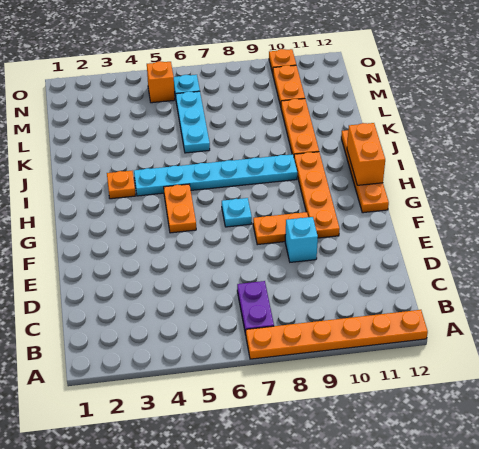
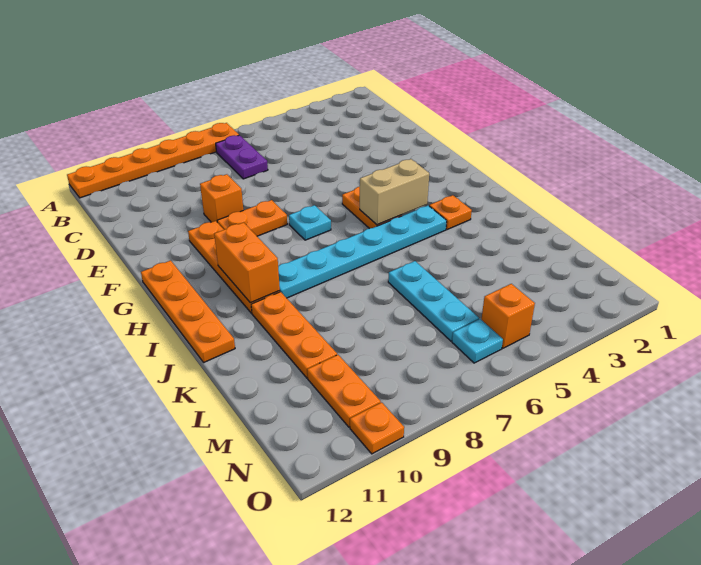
cyan brick E9 level 1 -> orange brick E9 level 1
none -> tan brick H4:H5 level 2
orange brick H12:I12 level 2 -> orange brick H10:I10 level 2

